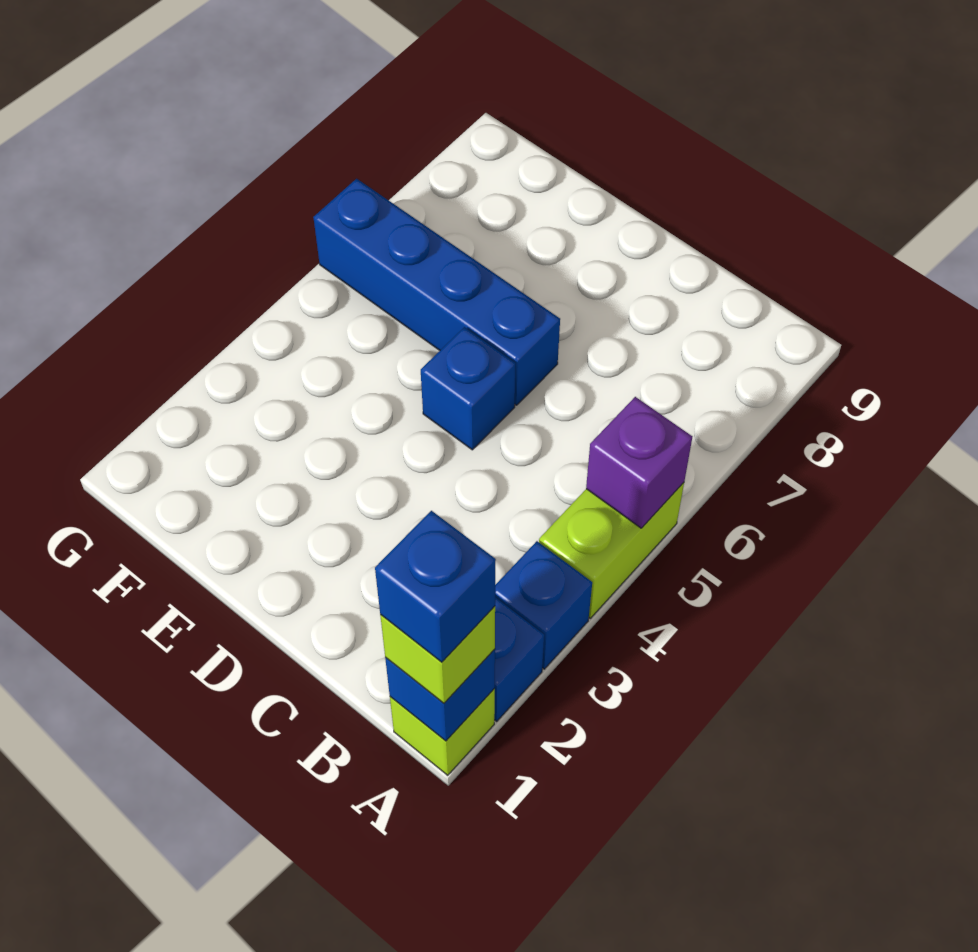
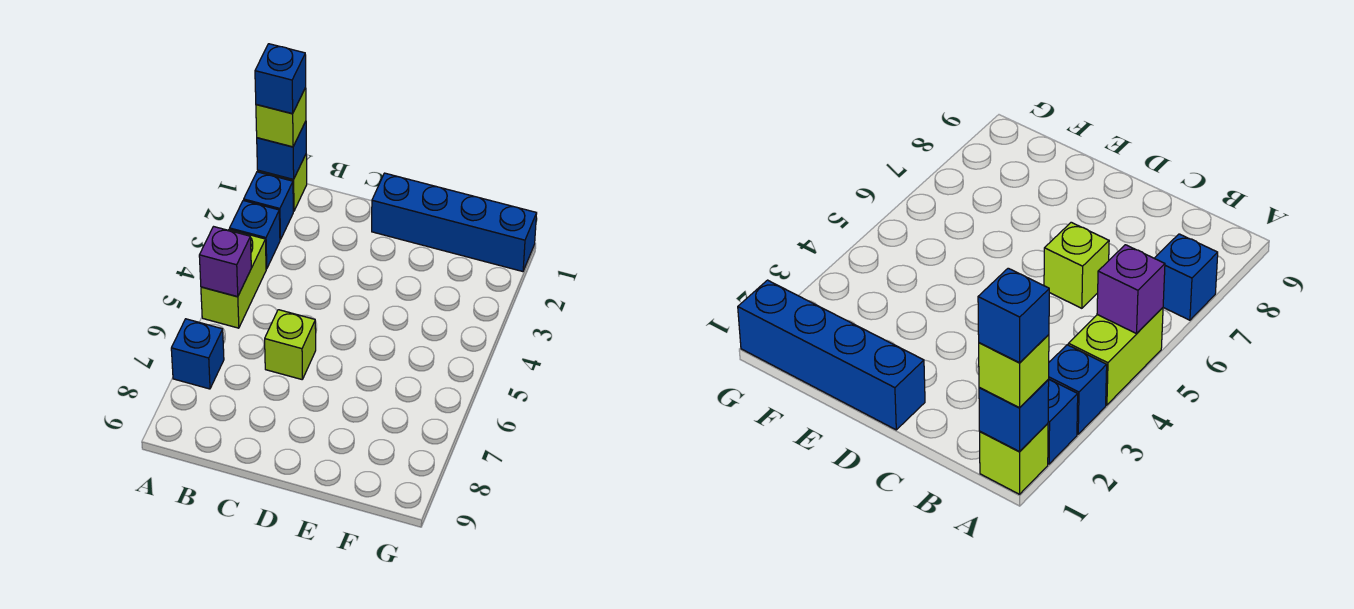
none -> lime brick C6 level 1
blue brick D5 level 1 -> blue brick A7 level 1
blue brick D6:G6 level 1 -> blue brick D1:G1 level 1

